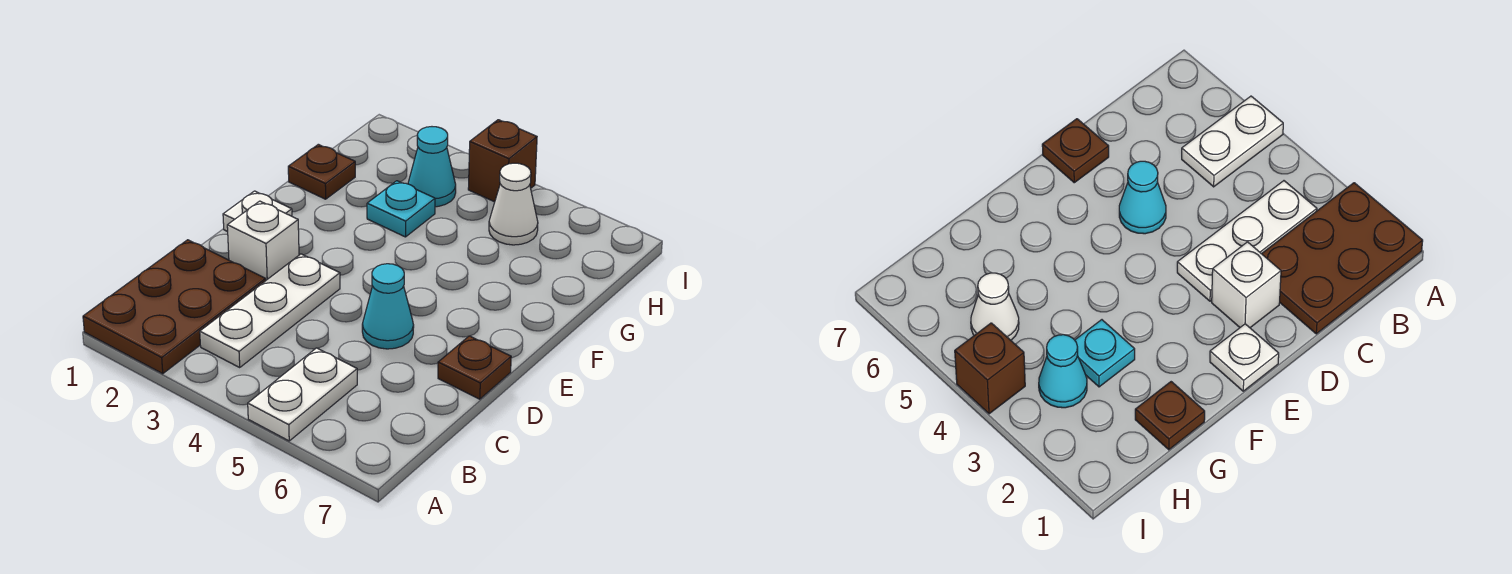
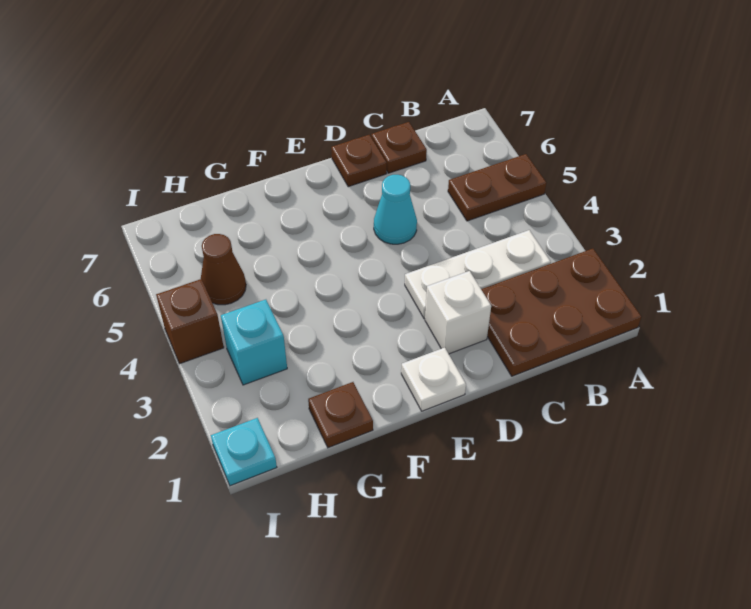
white plate A5:B5 level 1 -> brown plate A5:B5 level 1
none -> brown plate C7 level 1
cyan plate G3 level 1 -> cyan plate I1 level 1
cyan cone H3 level 1 -> cyan brick H3 level 1
white cone H5 level 1 -> brown cone H5 level 1

